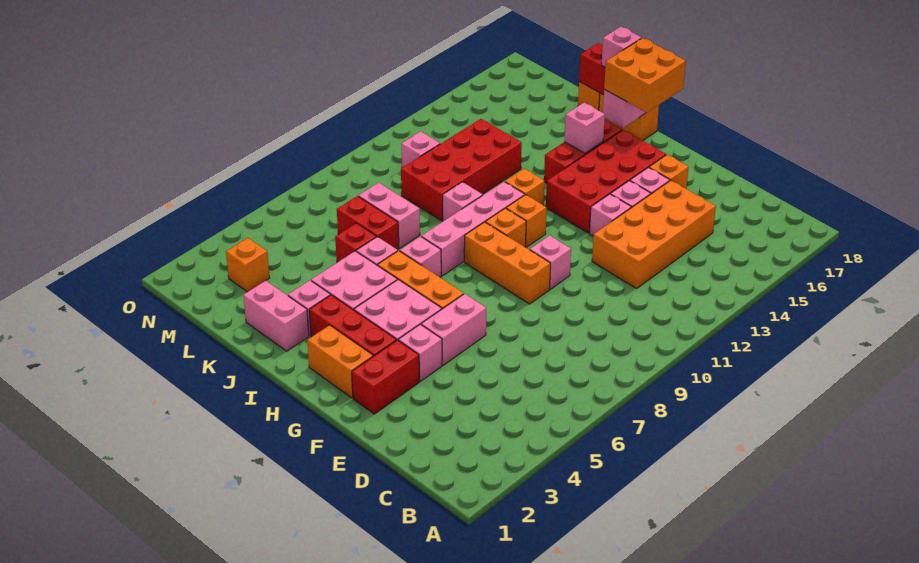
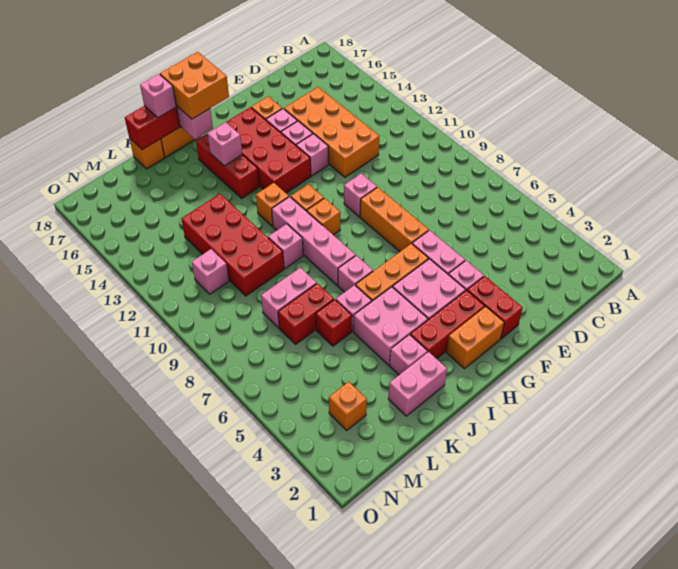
orange brick F9:H9 level 1 -> orange brick F7:F9 level 1

